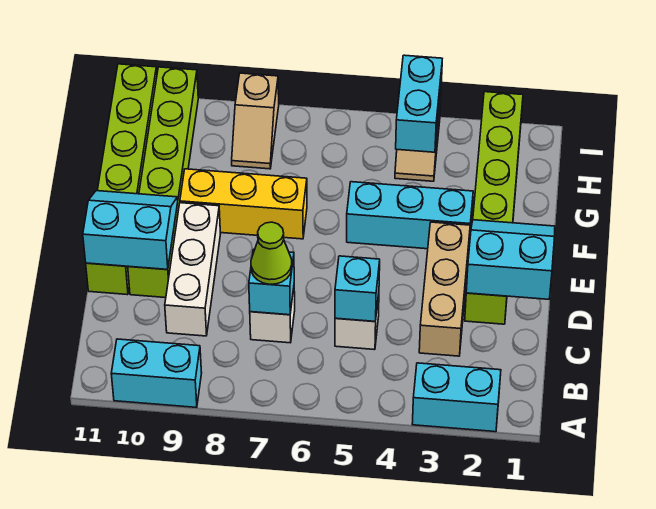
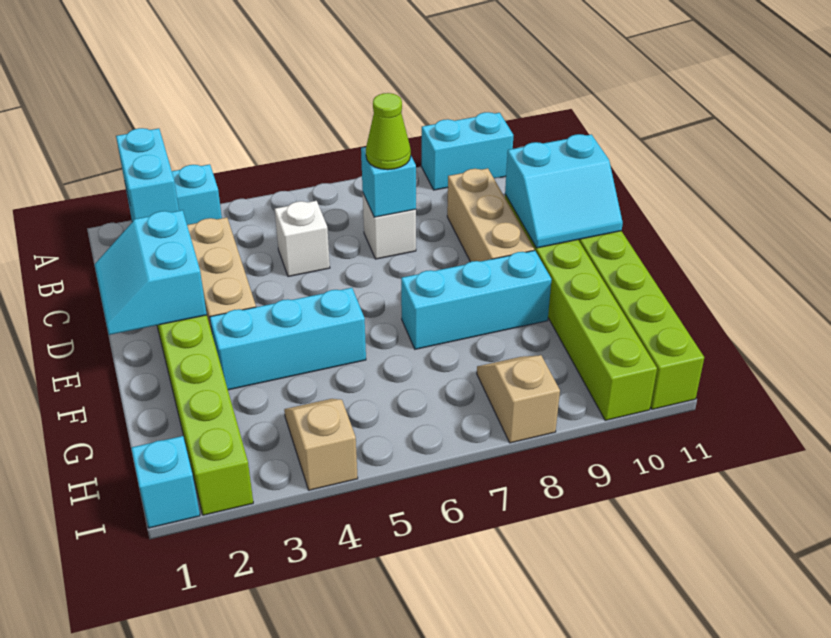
cyan brick C5 level 2 -> cyan brick I1 level 1
white brick C9:E9 level 1 -> tan brick C9:E9 level 1
cyan slope D1:E2 level 2 top D -> cyan slope D1:E2 level 2 top 2
yellow brick F7:F9 level 1 -> cyan brick F7:F9 level 1
cyan brick H4:I4 level 2 -> cyan brick A2:B2 level 2

